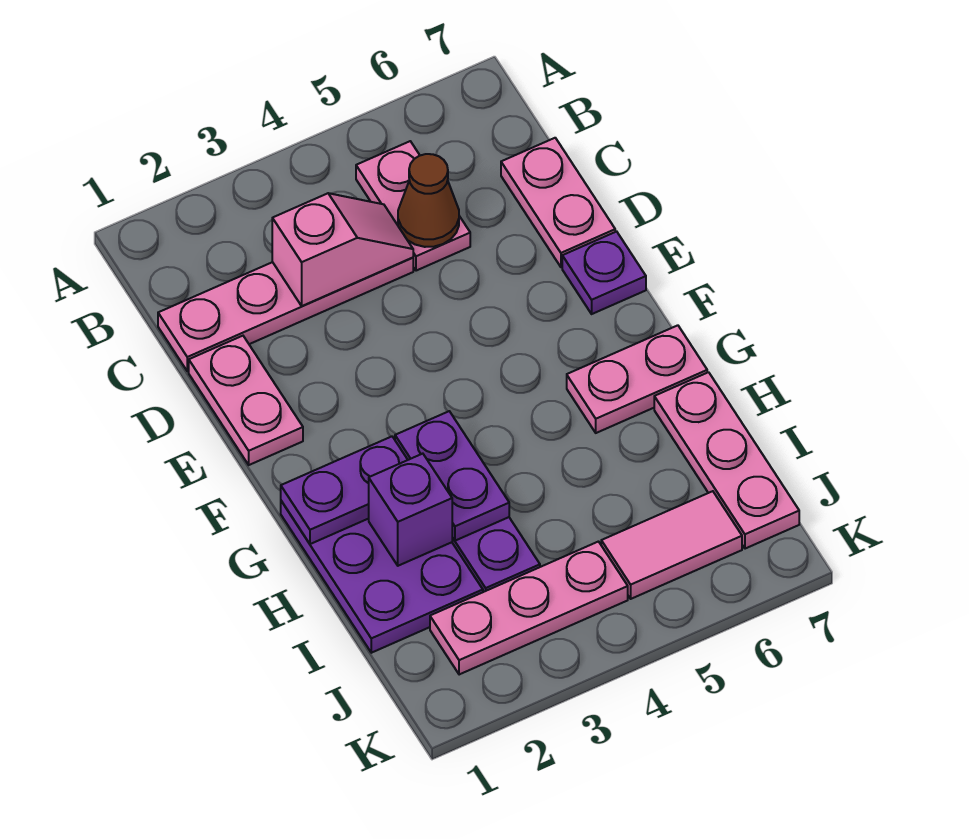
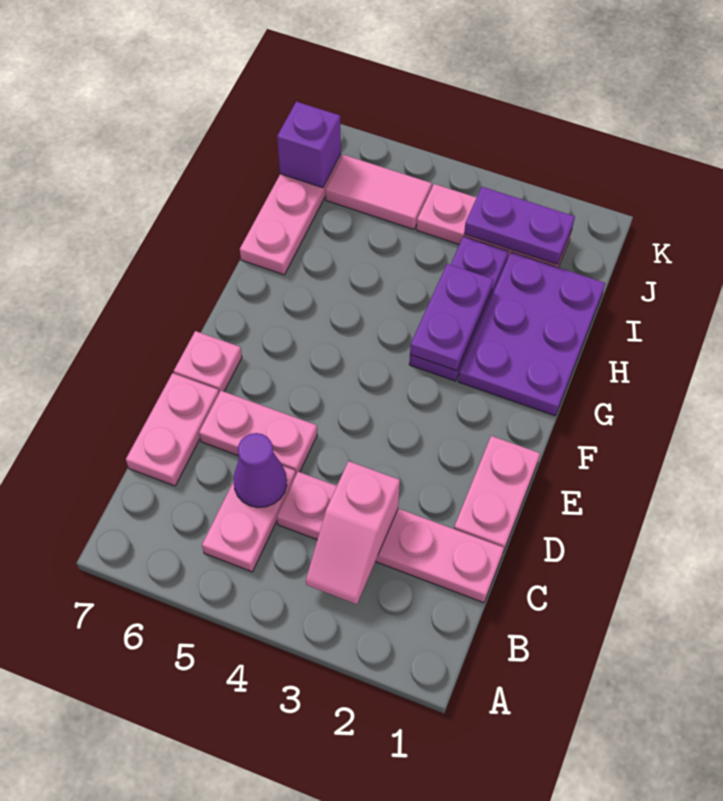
pink slope C3:C4 level 2 top 3 -> pink slope B3:C3 level 2 top C
brown cone C5 level 2 -> purple cone C5 level 2
purple plate E7 level 1 -> pink plate E7 level 1
purple plate G1:G2 level 2 -> purple plate J2:J3 level 2
pink plate G6:G7 level 1 -> pink plate D5:D6 level 1
purple brick H2 level 2 -> purple brick J7 level 2

